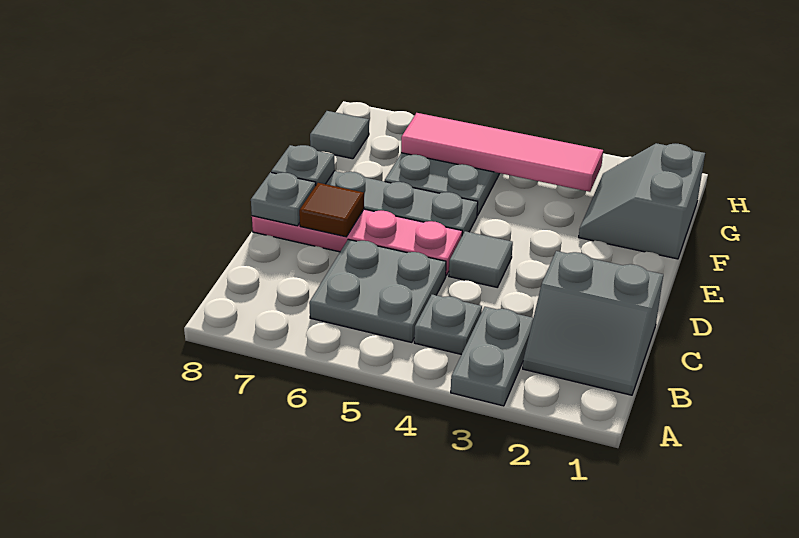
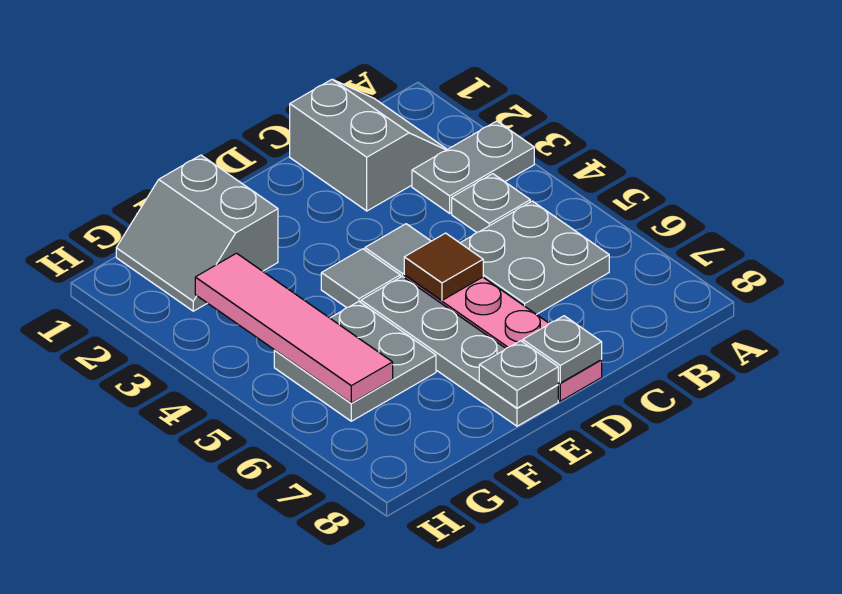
brown tile D7 level 2 -> brown tile D5 level 2
grey slope F1:G2 level 1 top 1 -> grey slope F1:G2 level 1 top F
grey tile G8 level 1 -> grey tile E4 level 1

